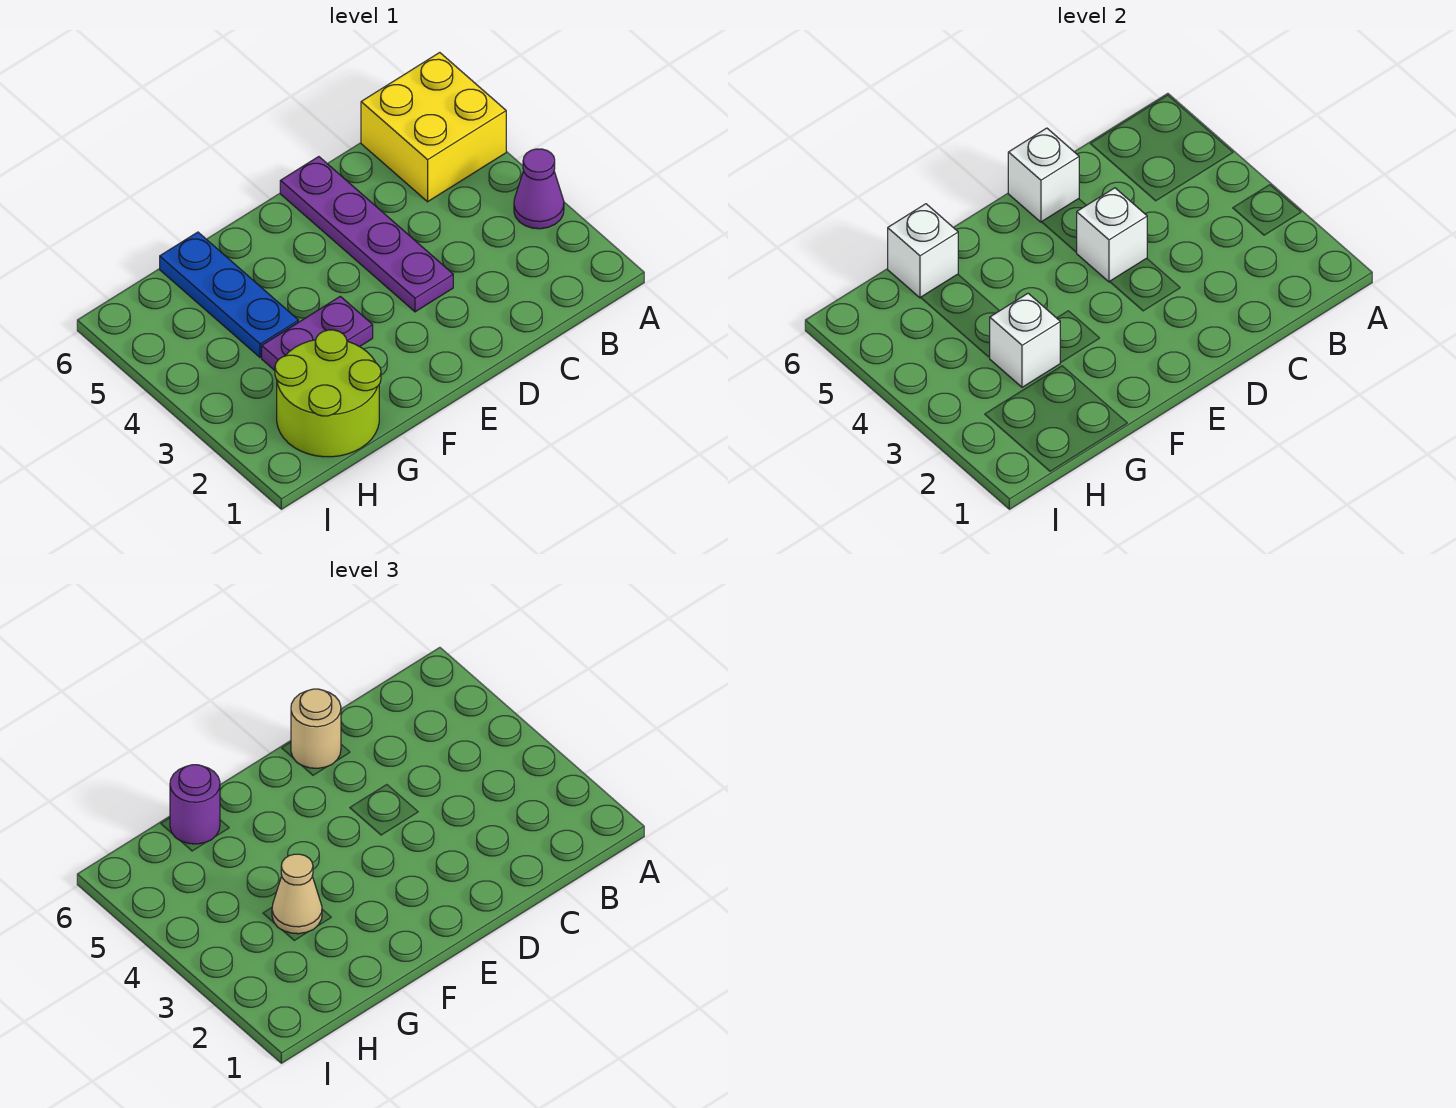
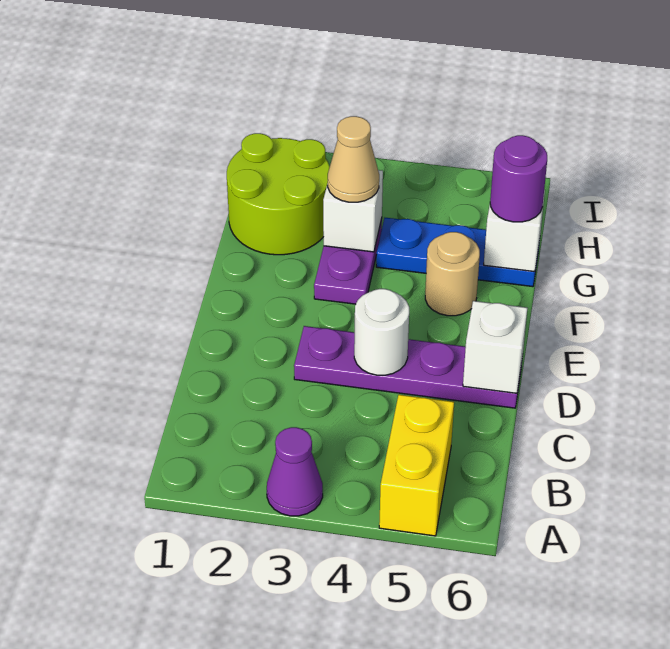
yellow brick A5:B6 level 1 -> yellow brick A5:B5 level 1
white brick D4 level 2 -> white round brick D4 level 2
tan round brick D6 level 3 -> tan round brick F5 level 1

